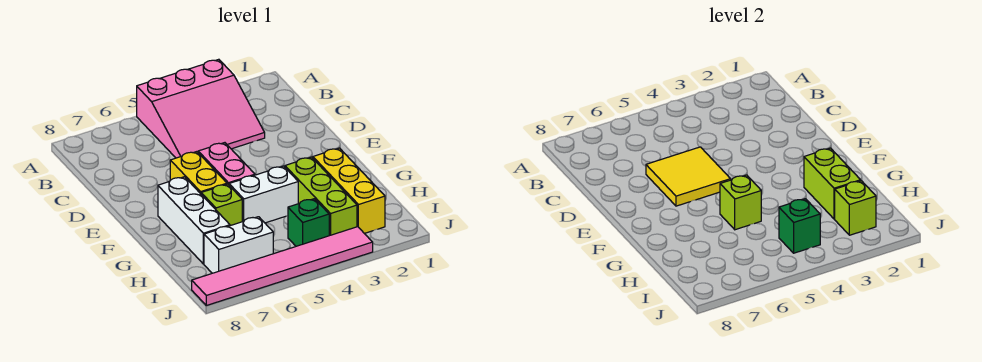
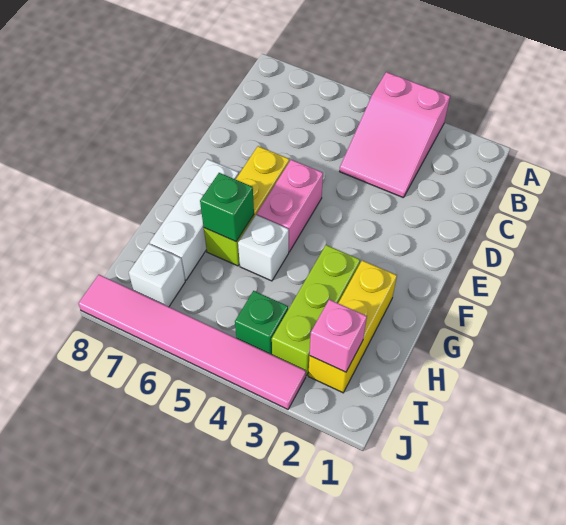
pink slope A3:C5 level 1 top A -> pink slope A3:C4 level 1 top A
yellow tile D5:E6 level 2 -> none
lime brick G2:H2 level 2 -> none
white brick G4:G5 level 1 -> white brick G5 level 1
lime brick G5 level 2 -> none
lime brick I2 level 2 -> pink brick I2 level 2
green brick I4 level 2 -> green brick G6 level 2
white brick I6:I7 level 1 -> white brick I7 level 1

